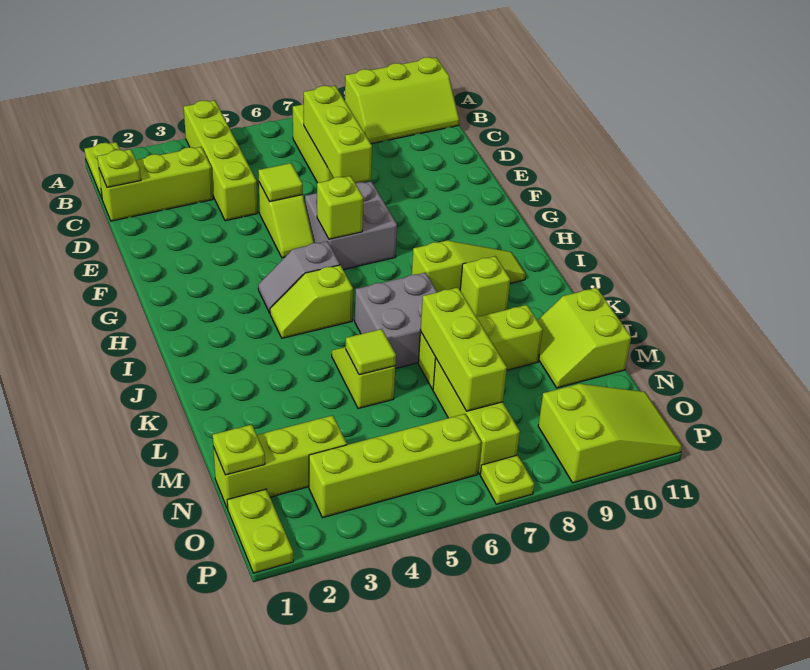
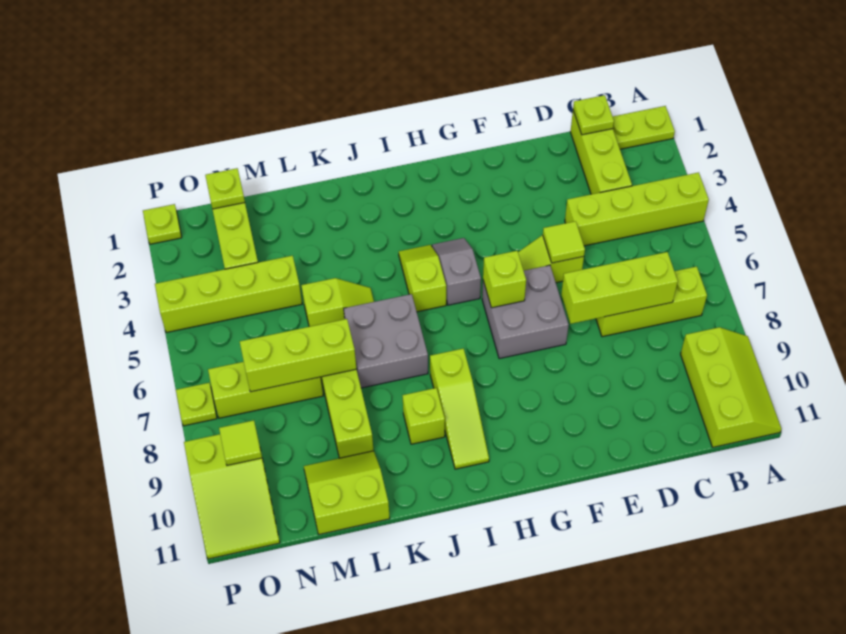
lime slope A9:B11 level 1 top A -> lime slope A9:B11 level 1 top B
lime tile L5 level 2 -> lime tile O9 level 2
lime plate O1:P1 level 1 -> lime plate P1 level 1
lime brick O3:O6 level 1 -> lime brick M4:P4 level 1

